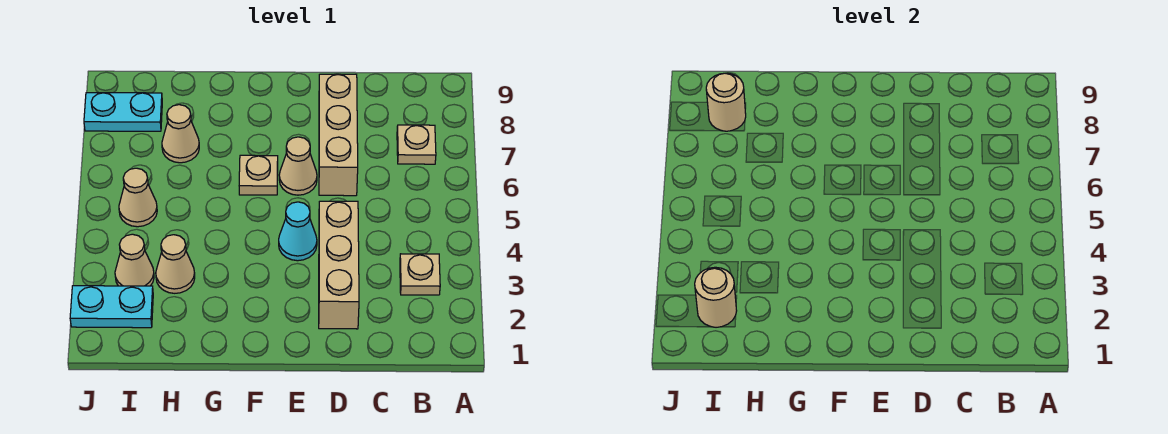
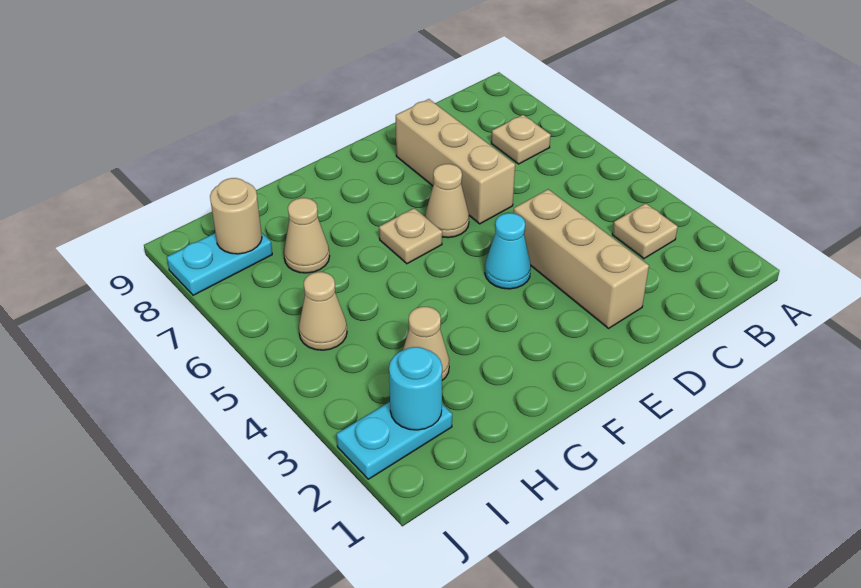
tan round brick I2 level 2 -> cyan round brick I2 level 2
tan cone I3 level 1 -> none

